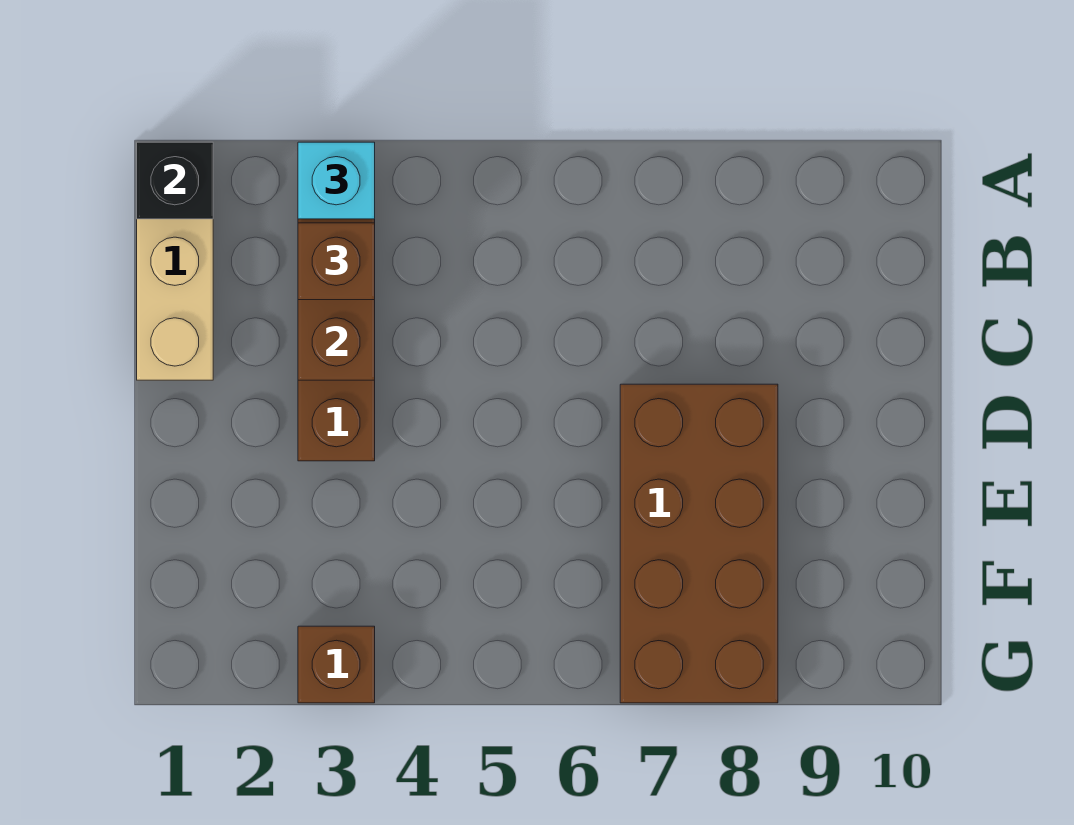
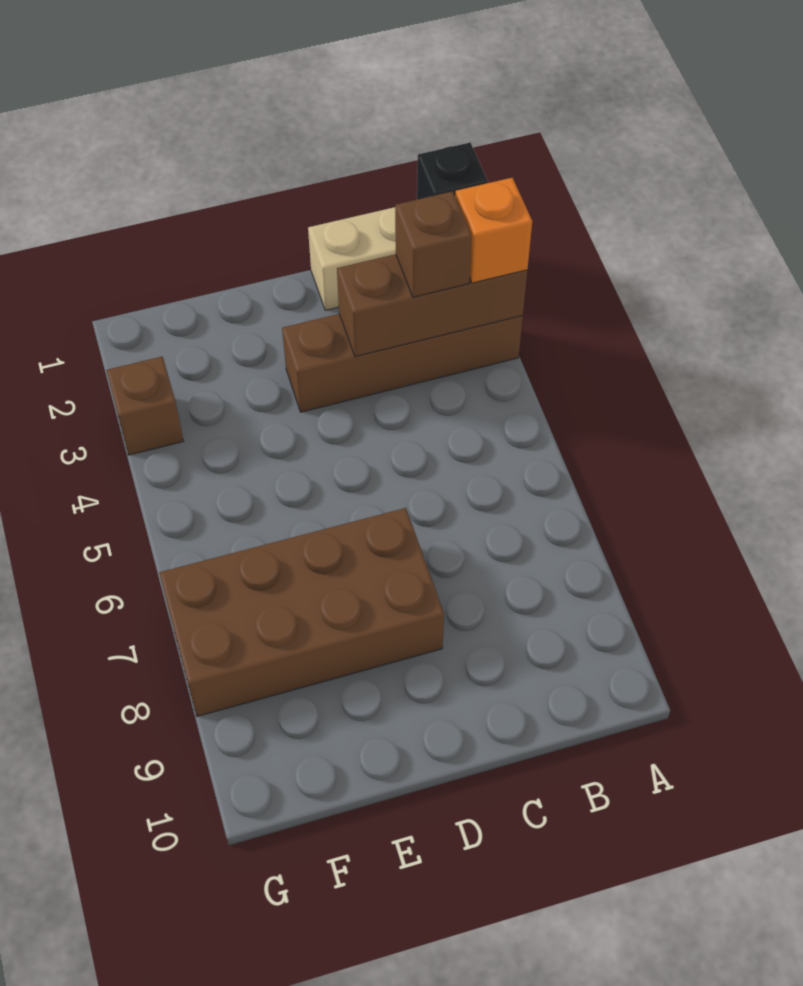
cyan brick A3 level 3 -> orange brick A3 level 3

